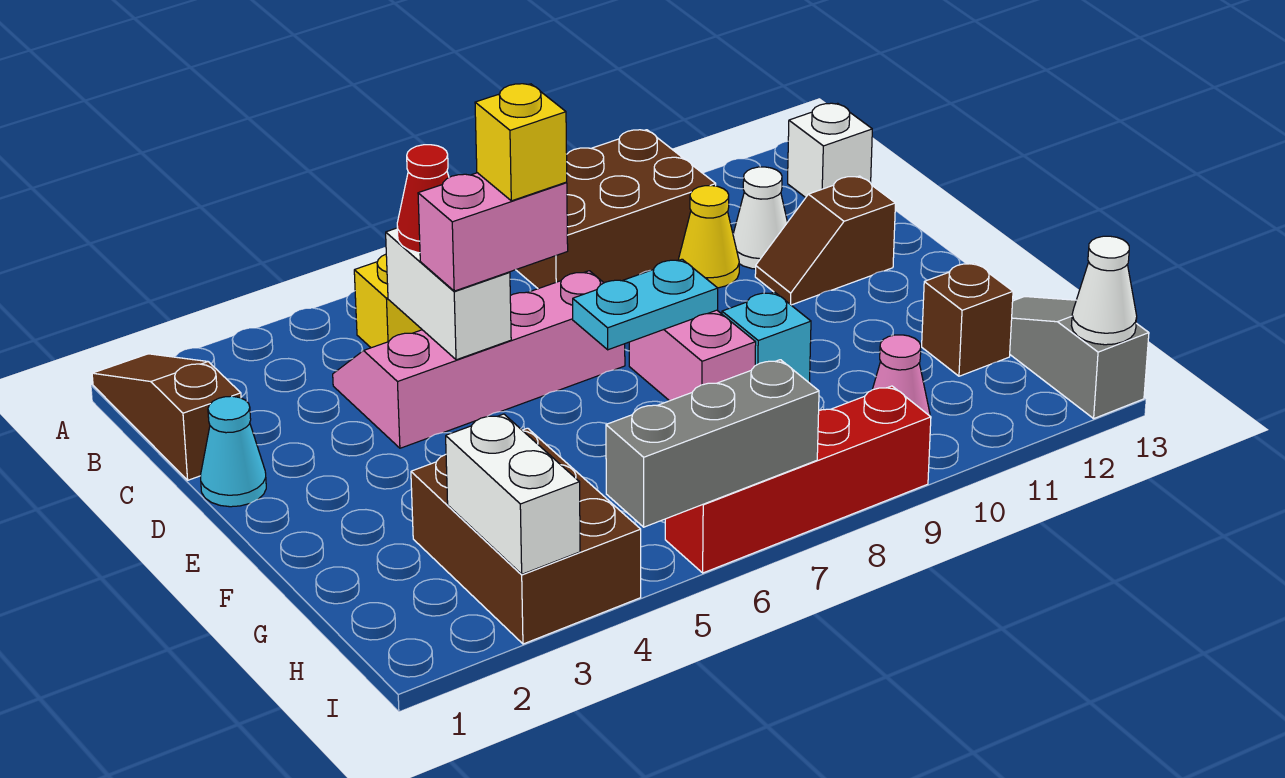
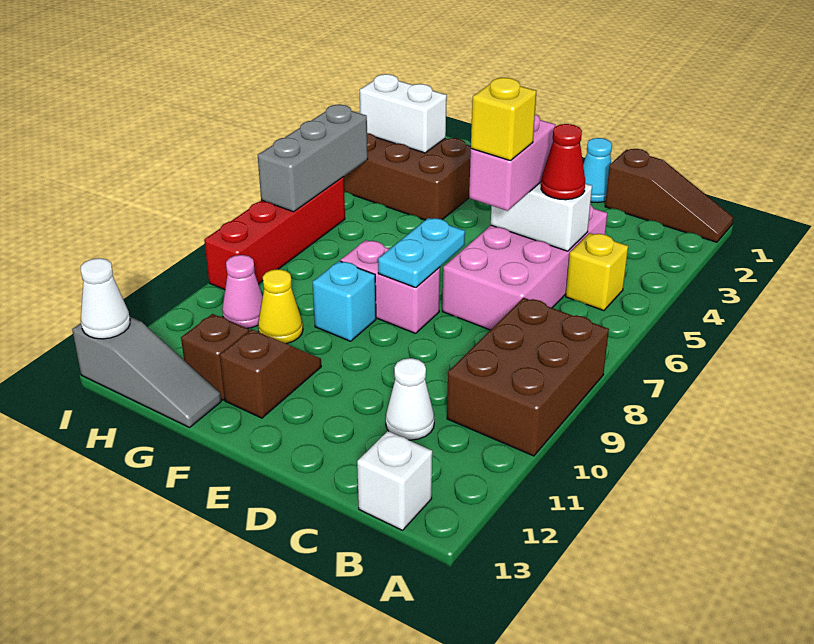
pink slope C4:D7 level 1 top D -> pink brick C4:D7 level 1
yellow cone C10 level 1 -> yellow cone G10 level 1
brown slope D11:D12 level 1 top 12 -> brown slope F11:F12 level 1 top 12

